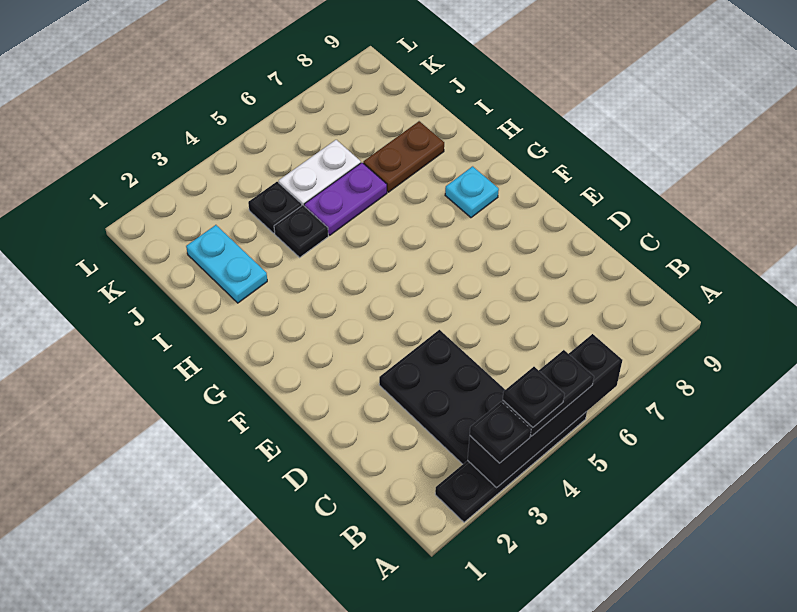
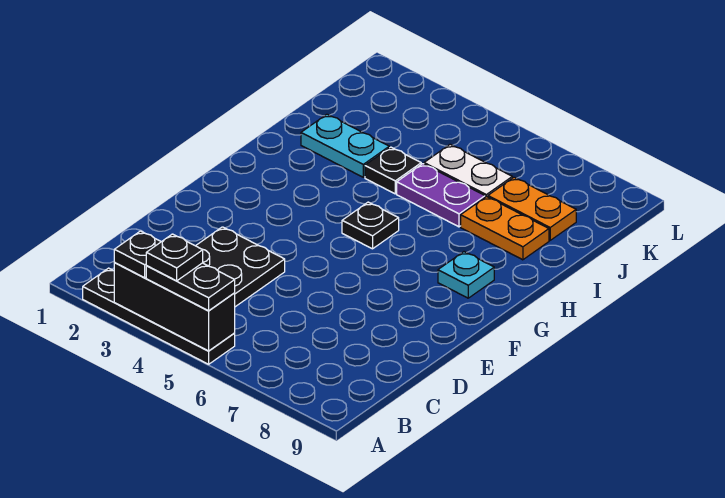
black brick A3:A6 level 2 -> black brick A3:A5 level 2
cyan plate I2:J2 level 1 -> cyan plate I2:I3 level 1
brown plate I7:I8 level 1 -> orange plate I7:I8 level 1
black plate J4 level 1 -> black plate G5 level 1
none -> orange plate J7:J8 level 1

